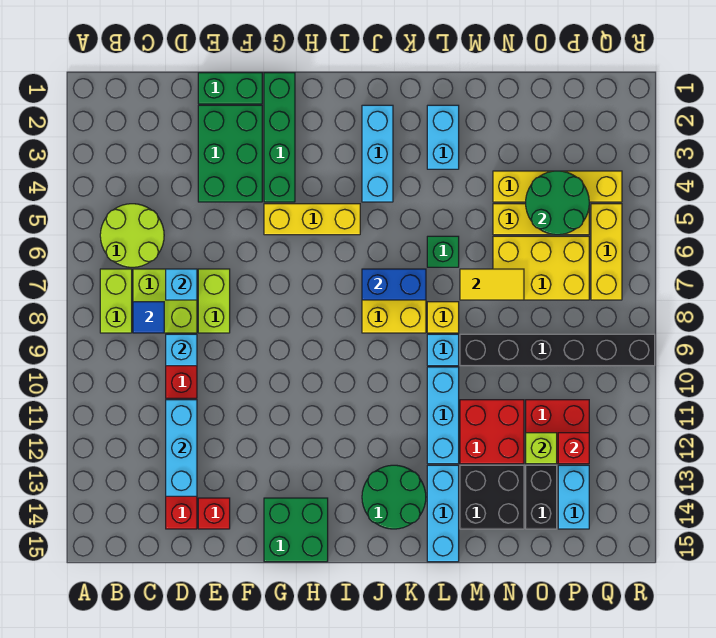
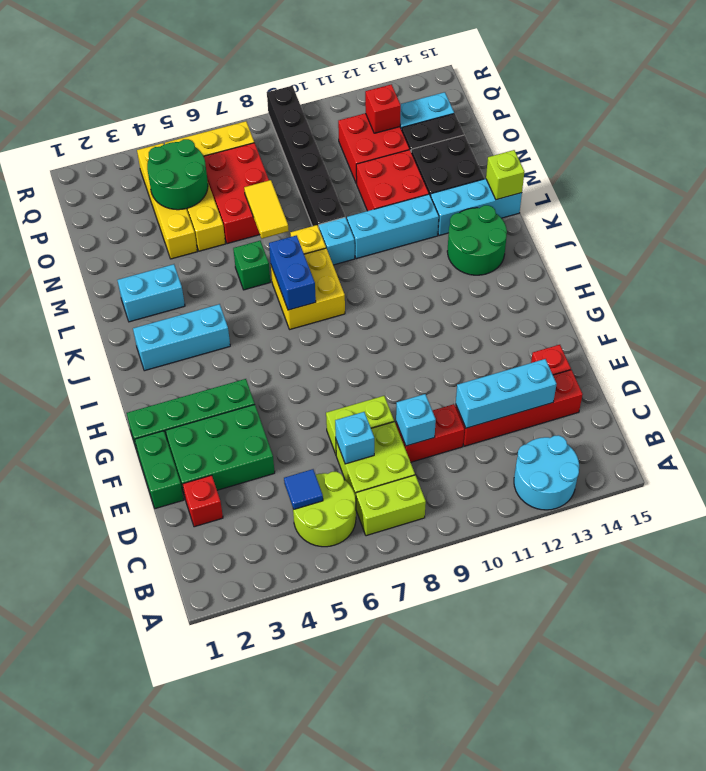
none -> cyan round brick A12:B13 level 1
blue tile C8 level 2 -> blue tile C5 level 2
none -> red brick D2 level 1
yellow brick G5:I5 level 1 -> none
green brick G14:H15 level 1 -> none
yellow brick N6:P7 level 1 -> red brick N6:P7 level 1
lime brick O12 level 2 -> lime brick L15 level 2

